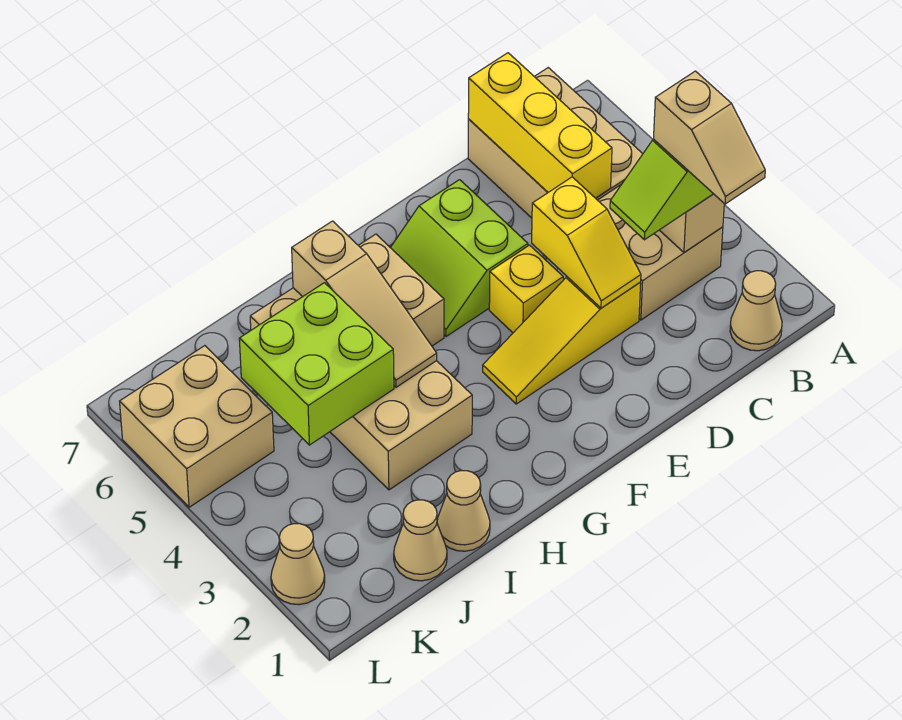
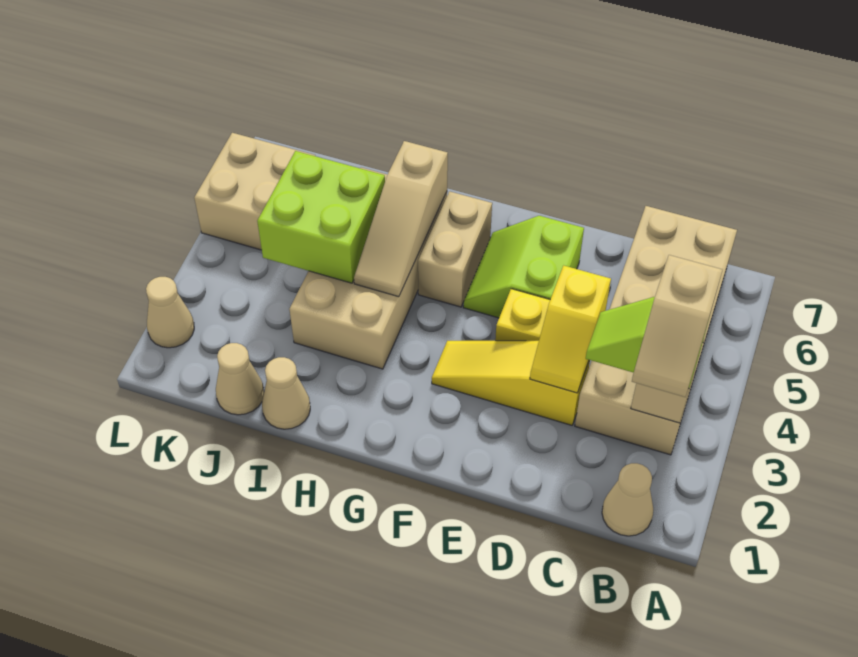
yellow brick C5:C7 level 2 -> none

